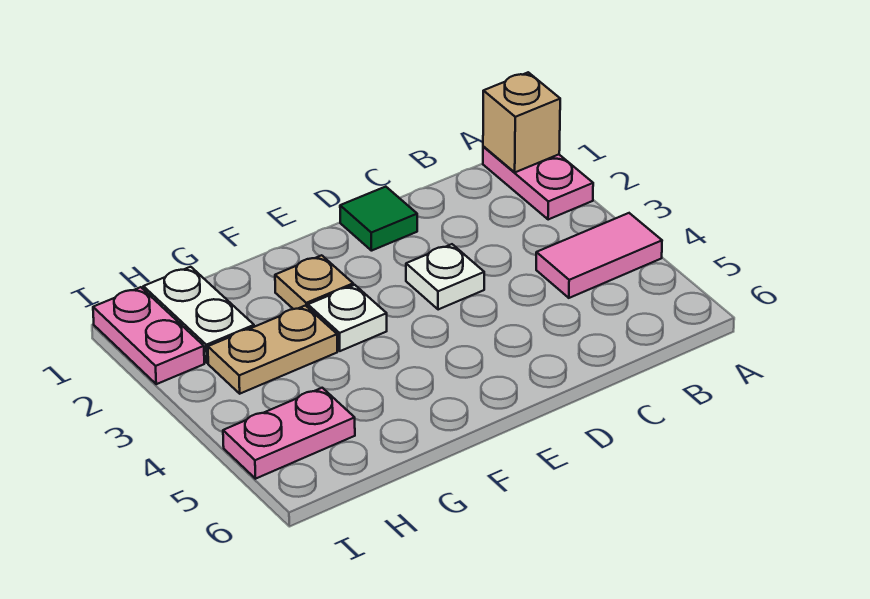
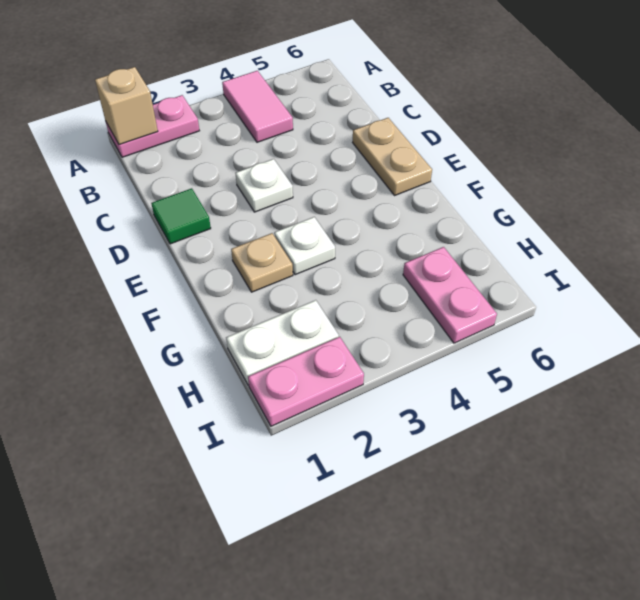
tan plate G3:H3 level 1 -> tan plate D6:E6 level 1

